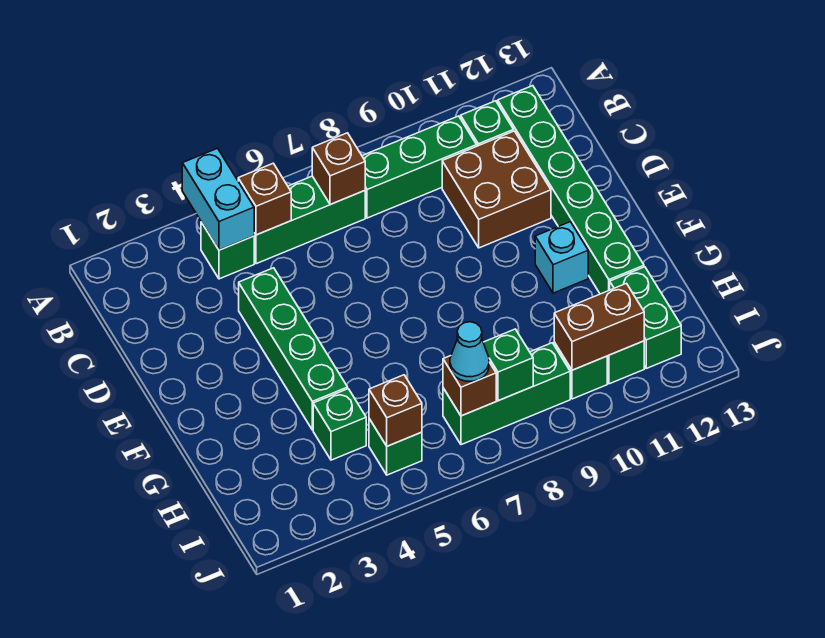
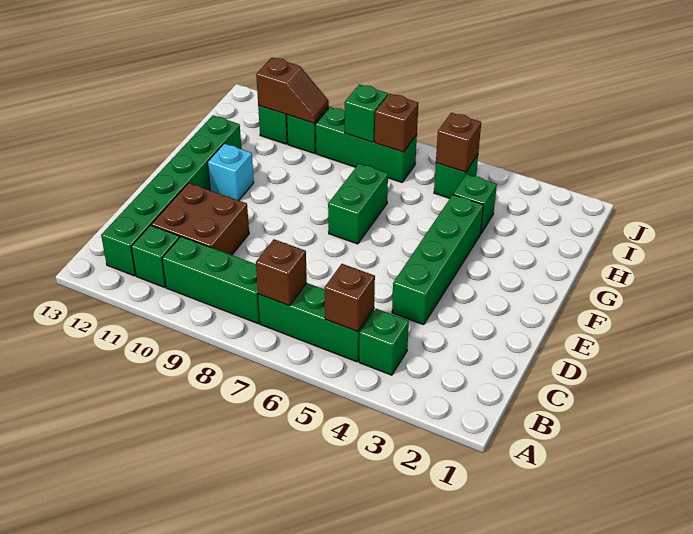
cyan brick A4:B4 level 2 -> none
green brick H12:I12 level 1 -> green brick F7:G7 level 1
cyan cone I7 level 3 -> none
brown brick I10:I11 level 2 -> brown slope I10:I11 level 2 top 11

